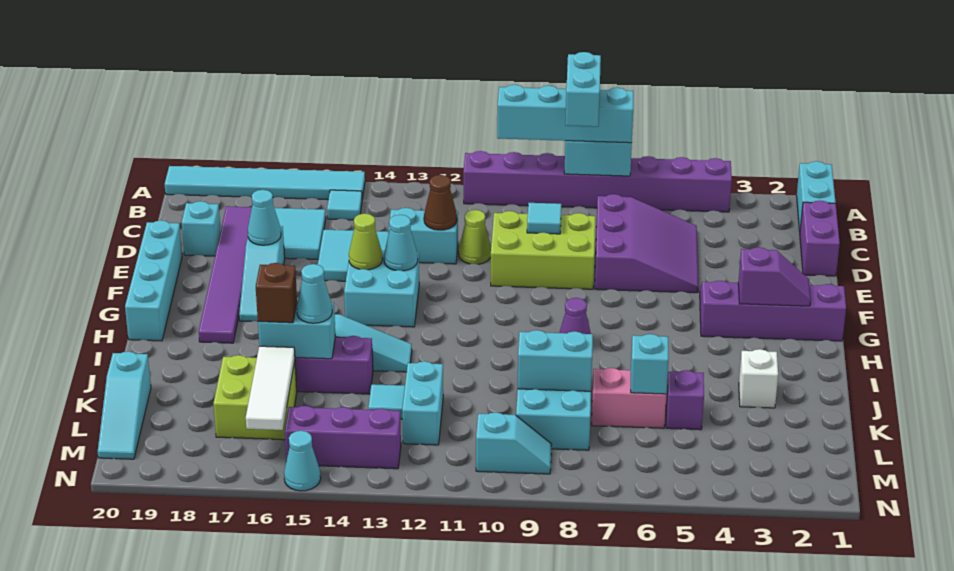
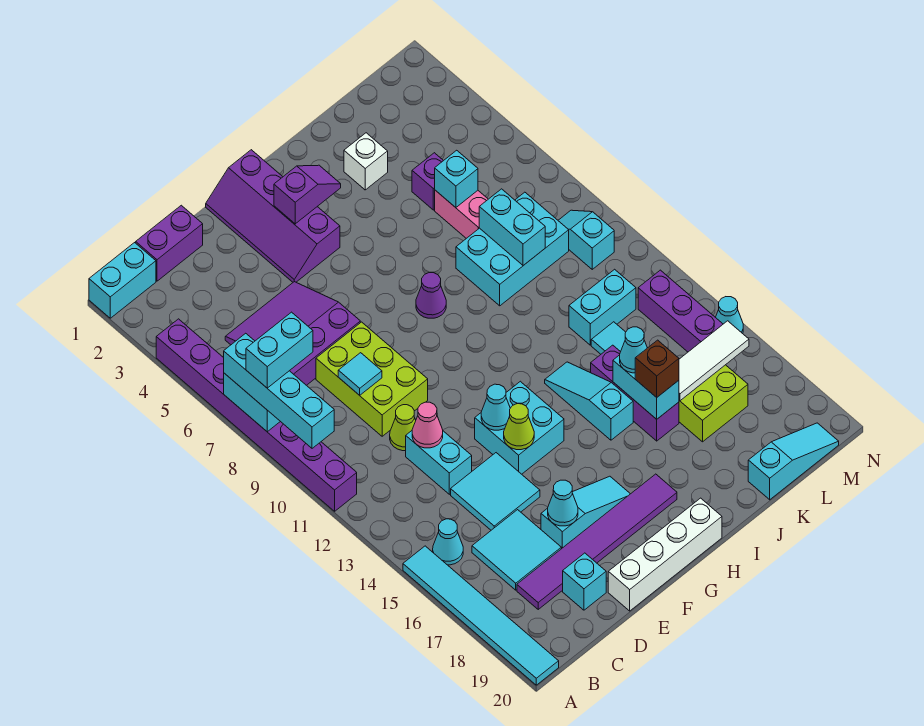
cyan tile B15 level 1 -> cyan cone B15 level 1
brown cone D12 level 2 -> pink cone D12 level 2
cyan brick E20:H20 level 1 -> white brick E20:H20 level 1
purple slope G2:G3 level 2 top 3 -> purple slope G3:H3 level 2 top G

